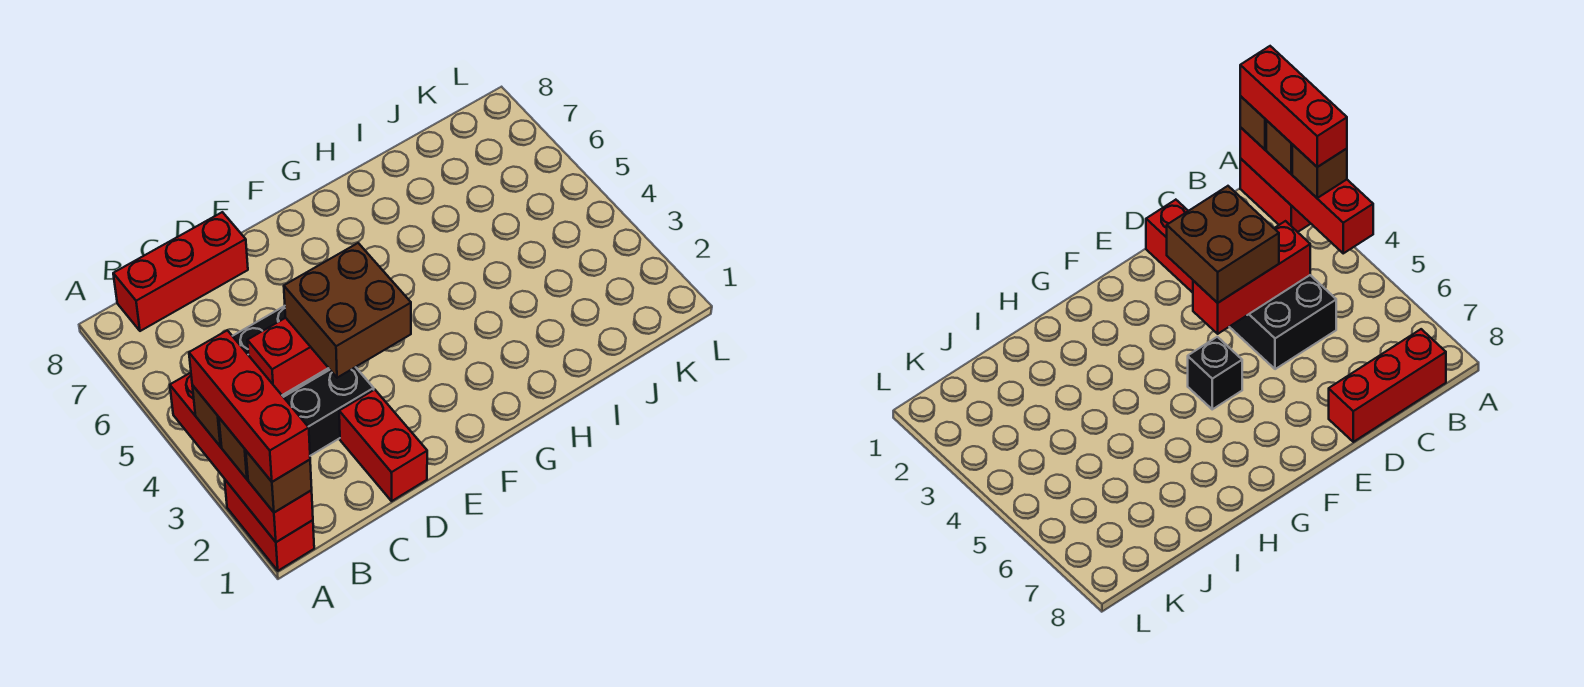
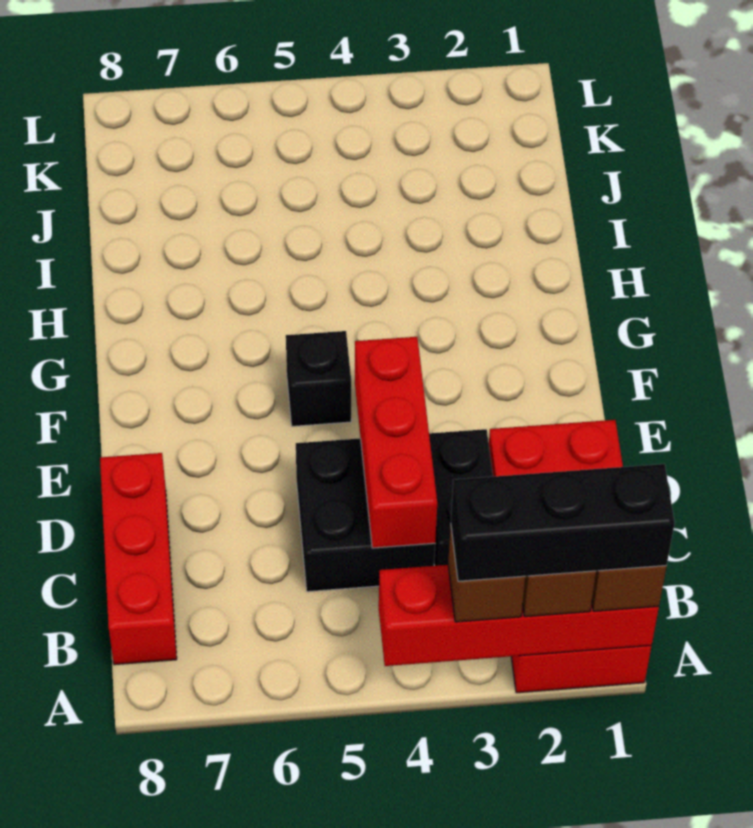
red brick A1:A3 level 4 -> black brick A1:A3 level 4
brown brick D3:E4 level 3 -> none

